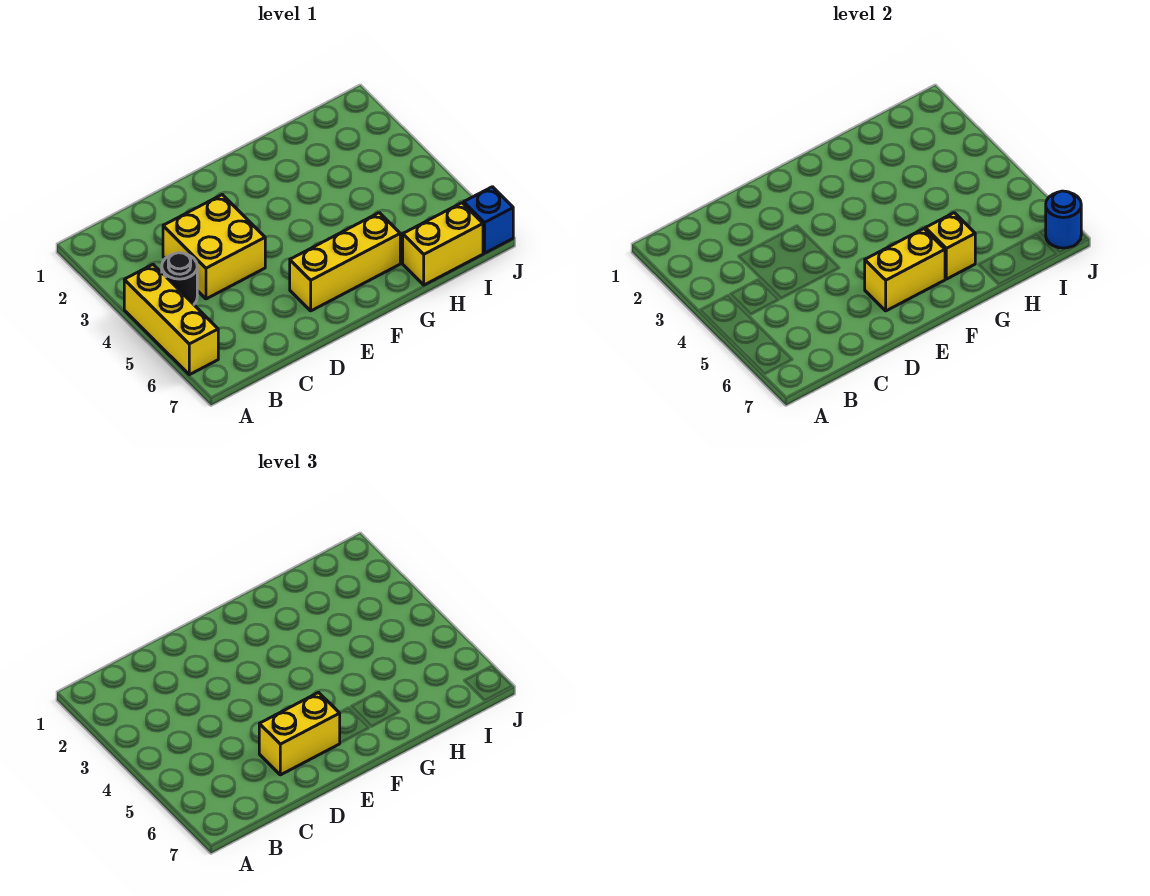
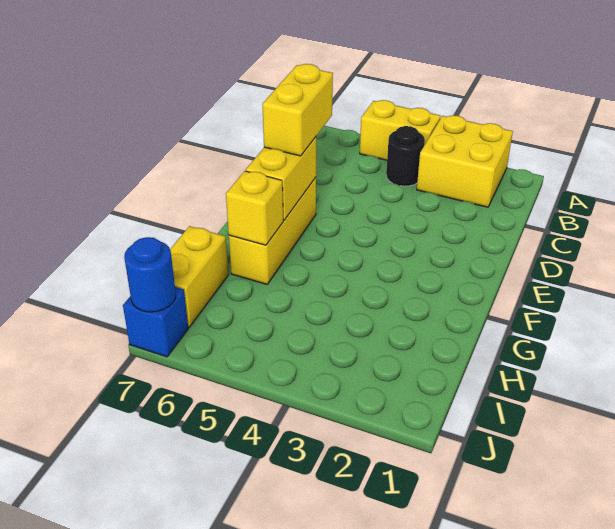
yellow brick A4:A6 level 1 -> yellow brick A4:A5 level 1
yellow brick C3:D4 level 1 -> yellow brick A2:B3 level 1

